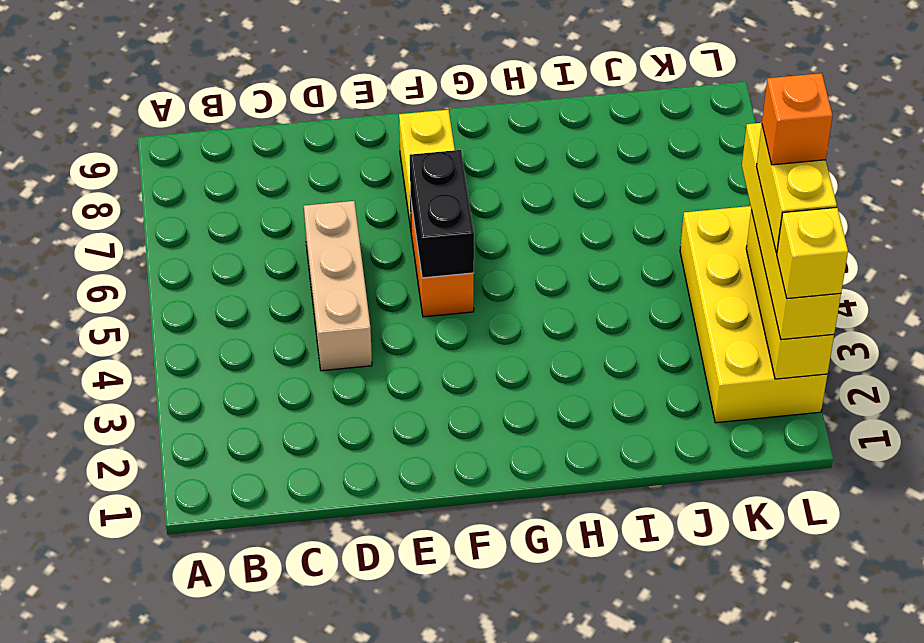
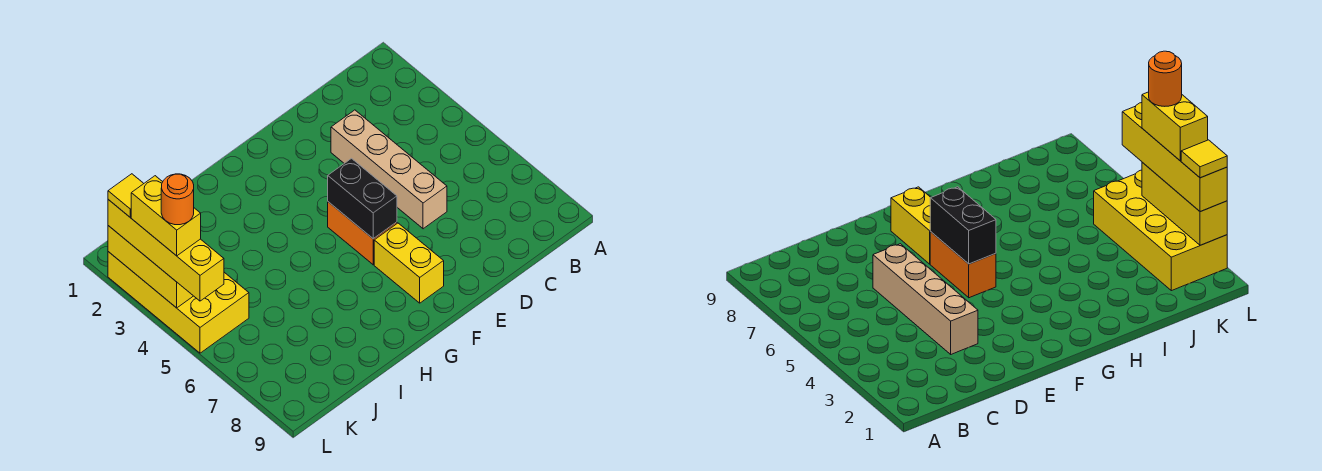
tan brick D4:D6 level 1 -> tan brick D3:D6 level 1
yellow brick L2 level 4 -> yellow tile L2 level 4
orange brick L4 level 5 -> orange round brick L4 level 5

